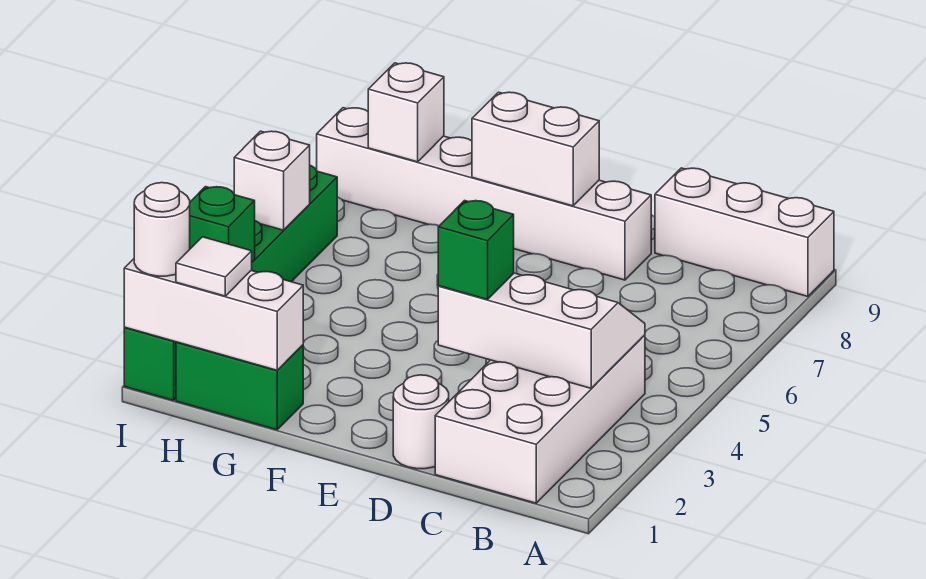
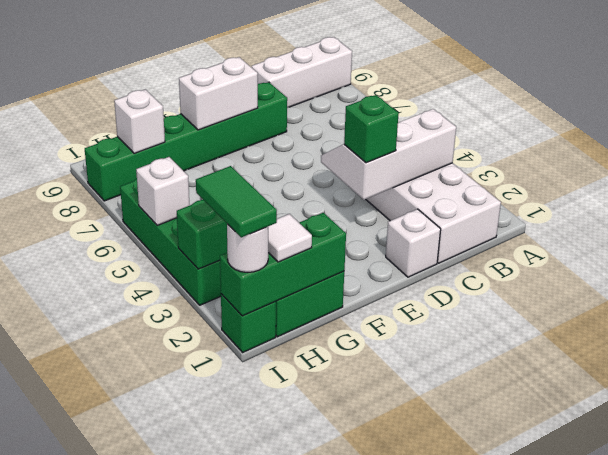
white round brick D1 level 1 -> white brick D1 level 1
white brick D8:I8 level 1 -> green brick D8:I8 level 1
white brick G1:I1 level 2 -> green brick G1:I1 level 2
none -> green tile I1:I2 level 4

